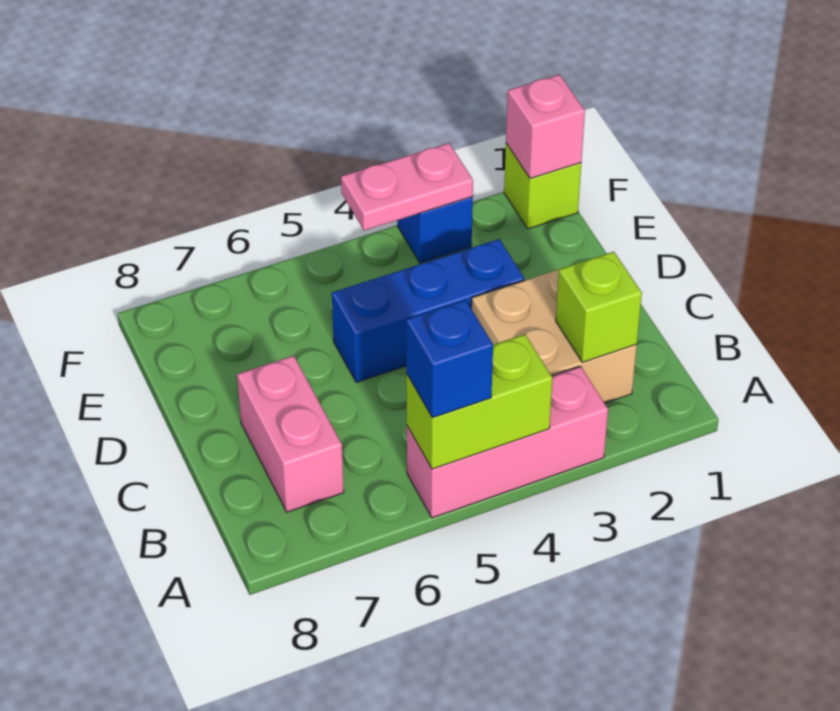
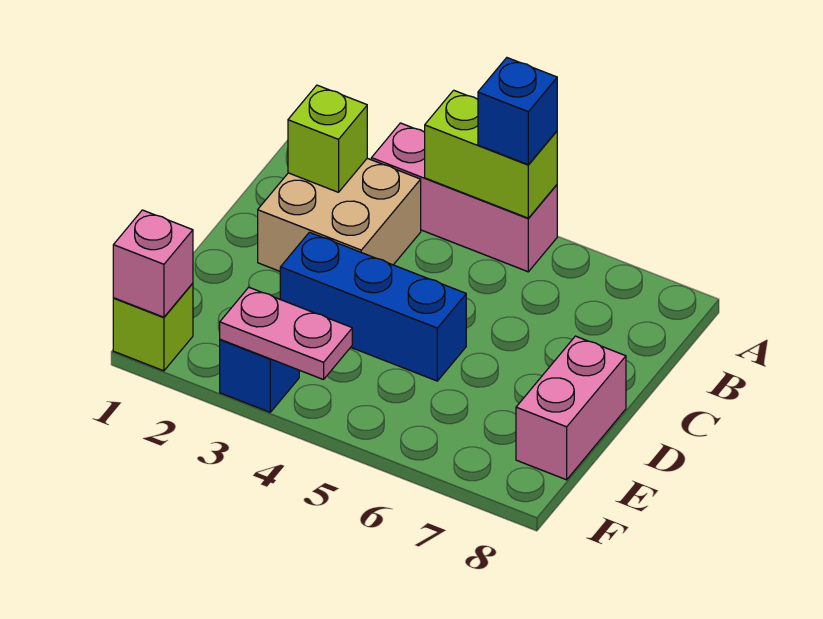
pink brick B7:C7 level 1 -> pink brick D8:E8 level 1

